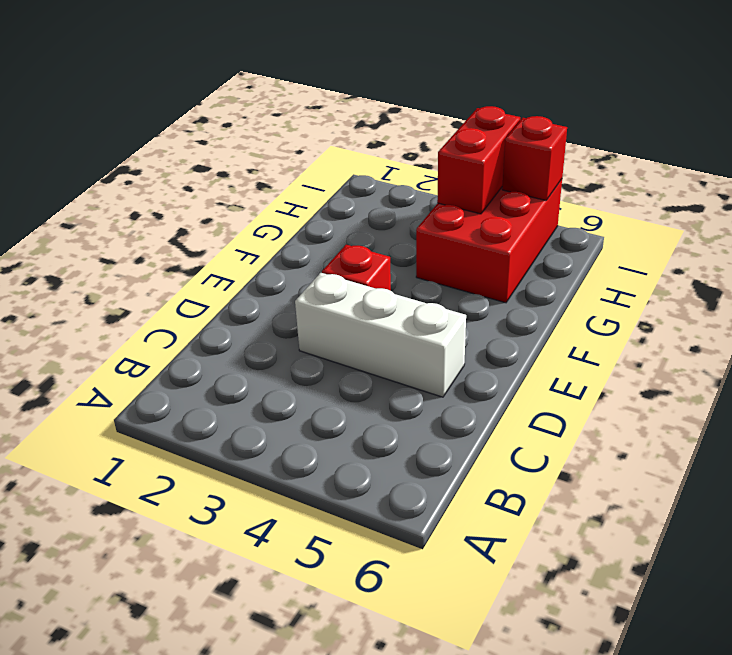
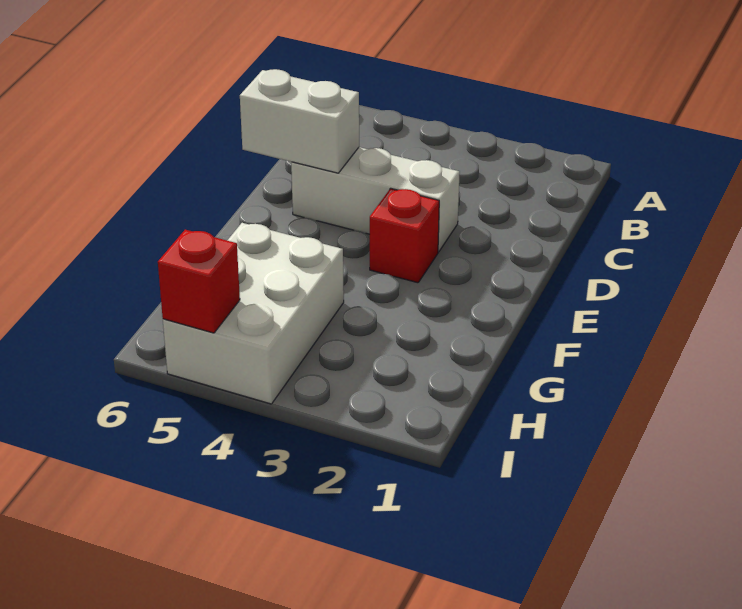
none -> white brick D5:D6 level 2
red brick G4:I5 level 1 -> white brick G4:I5 level 1
red brick H4:I4 level 2 -> none

